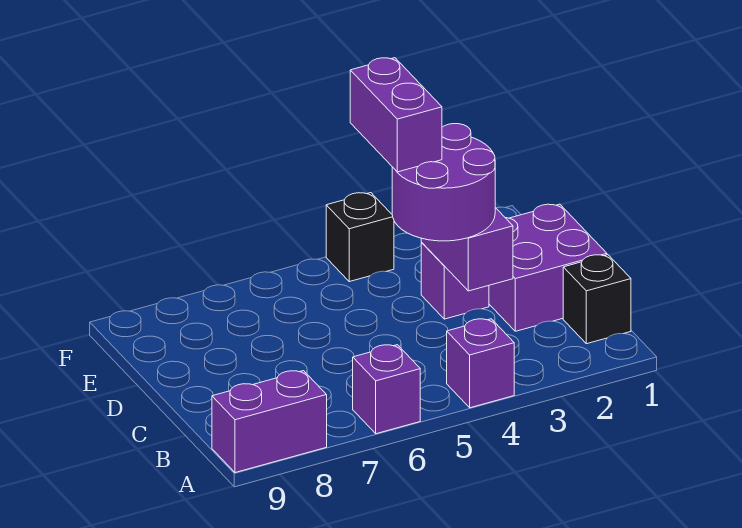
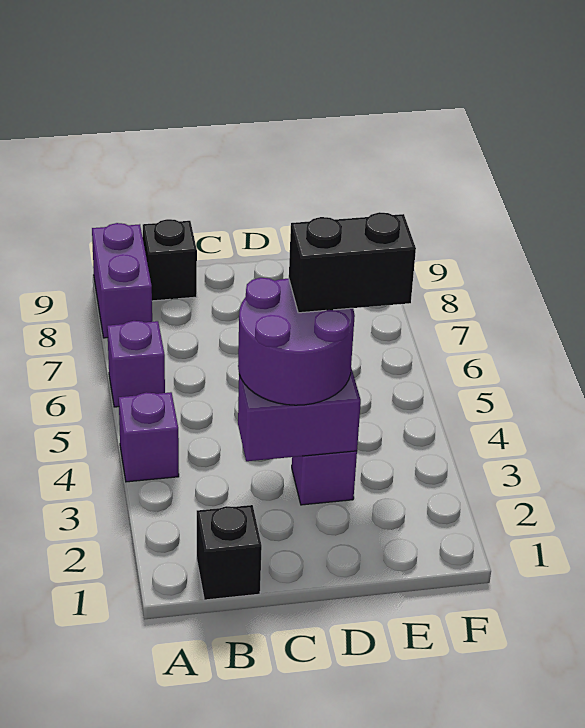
purple brick C1:D2 level 1 -> none
purple brick D4:E4 level 4 -> black brick D4:E4 level 4
black brick F4 level 1 -> black brick B9 level 1

